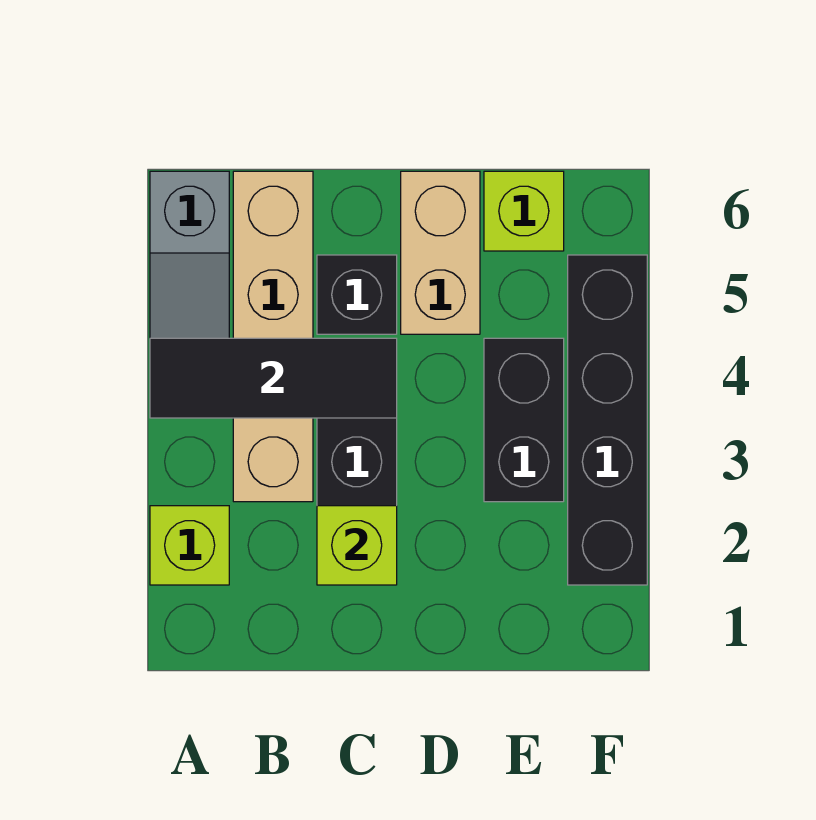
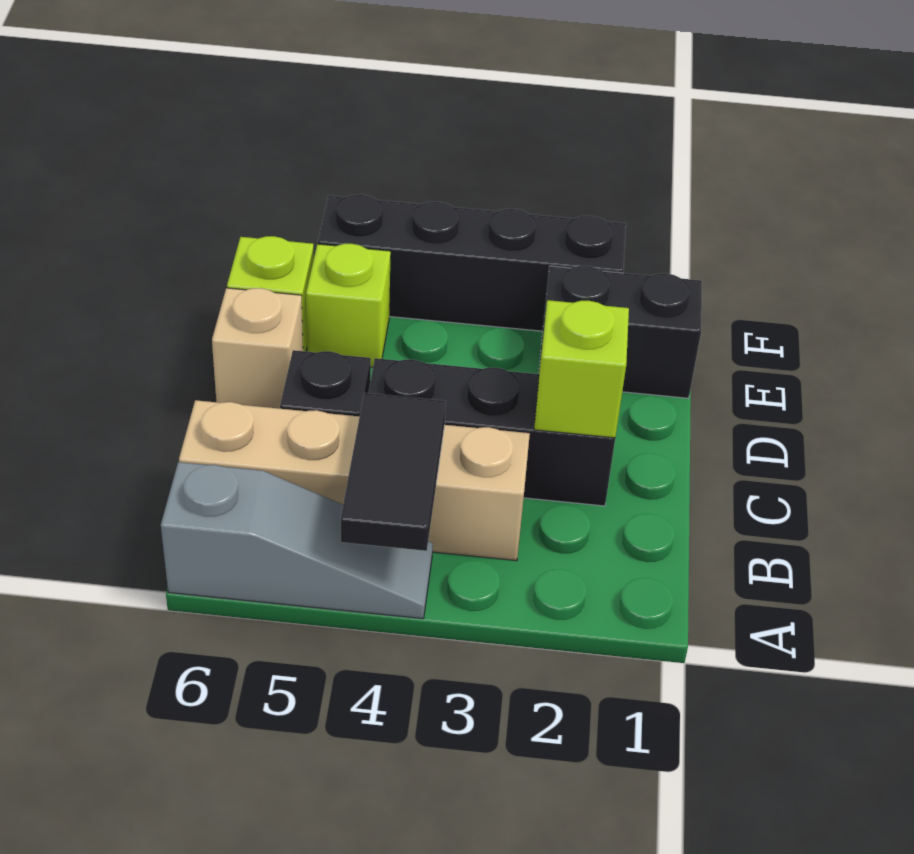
lime brick A2 level 1 -> lime brick E5 level 1
black tile A4:C4 level 2 -> black tile A4:B4 level 2
tan brick D5:D6 level 1 -> tan brick D6 level 1
black brick E3:E4 level 1 -> black brick E1:E2 level 1

